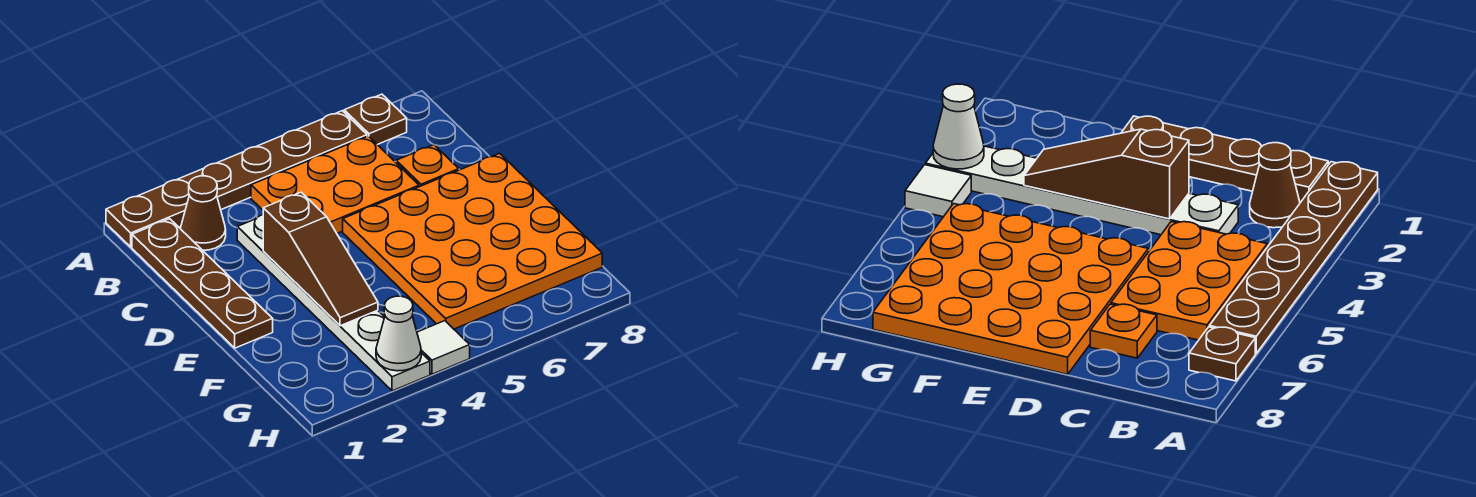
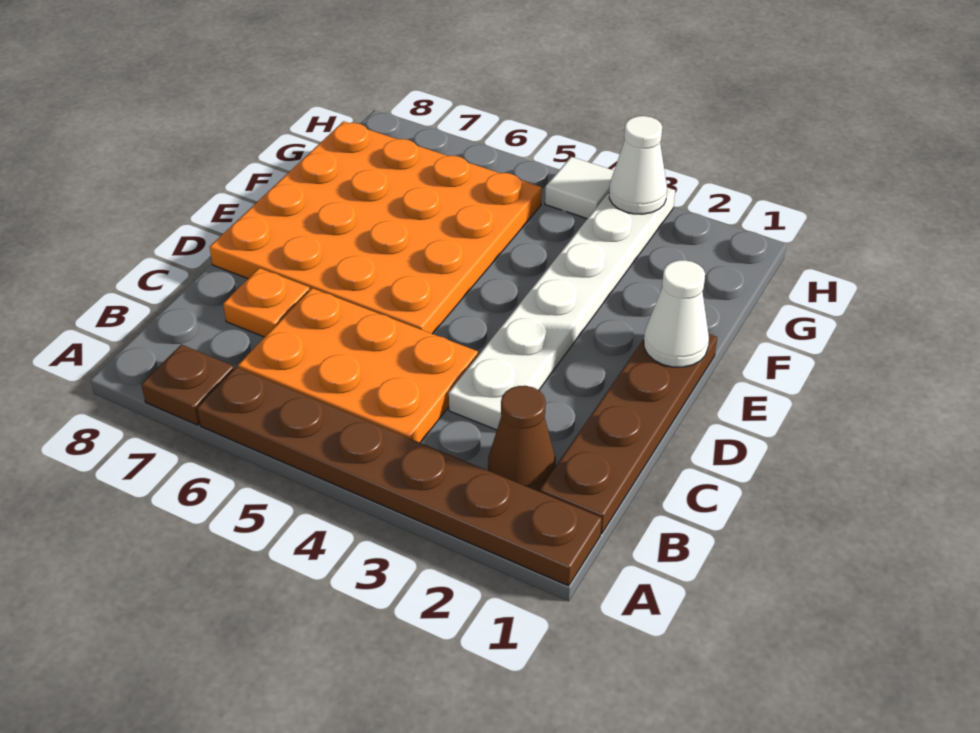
brown slope D3:F3 level 2 top D -> none
none -> white cone E1 level 2

